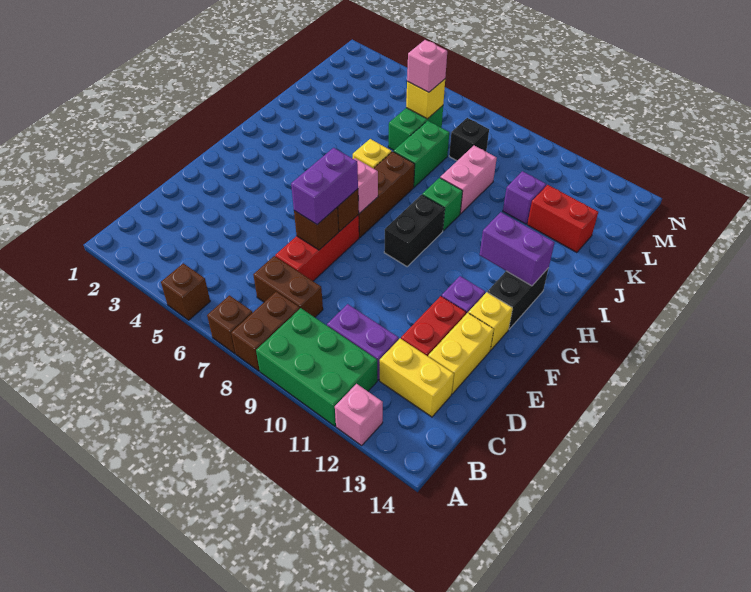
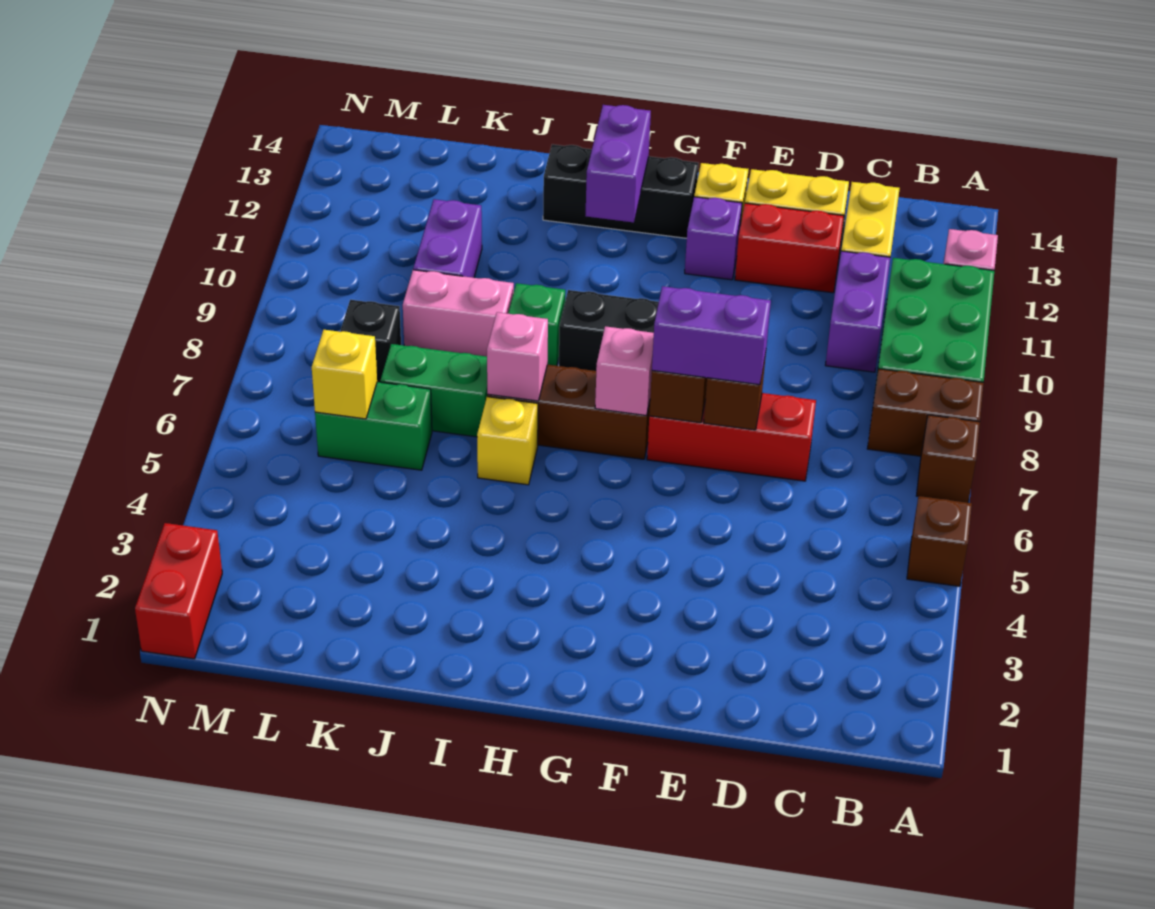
brown brick C7:C8 level 1 -> none
black brick G13:H13 level 1 -> black brick G13:I13 level 1
purple brick K11 level 1 -> purple brick K10:K11 level 1
red brick K12:K13 level 1 -> red brick N1:N2 level 1
pink brick L6 level 3 -> pink brick I7 level 2

